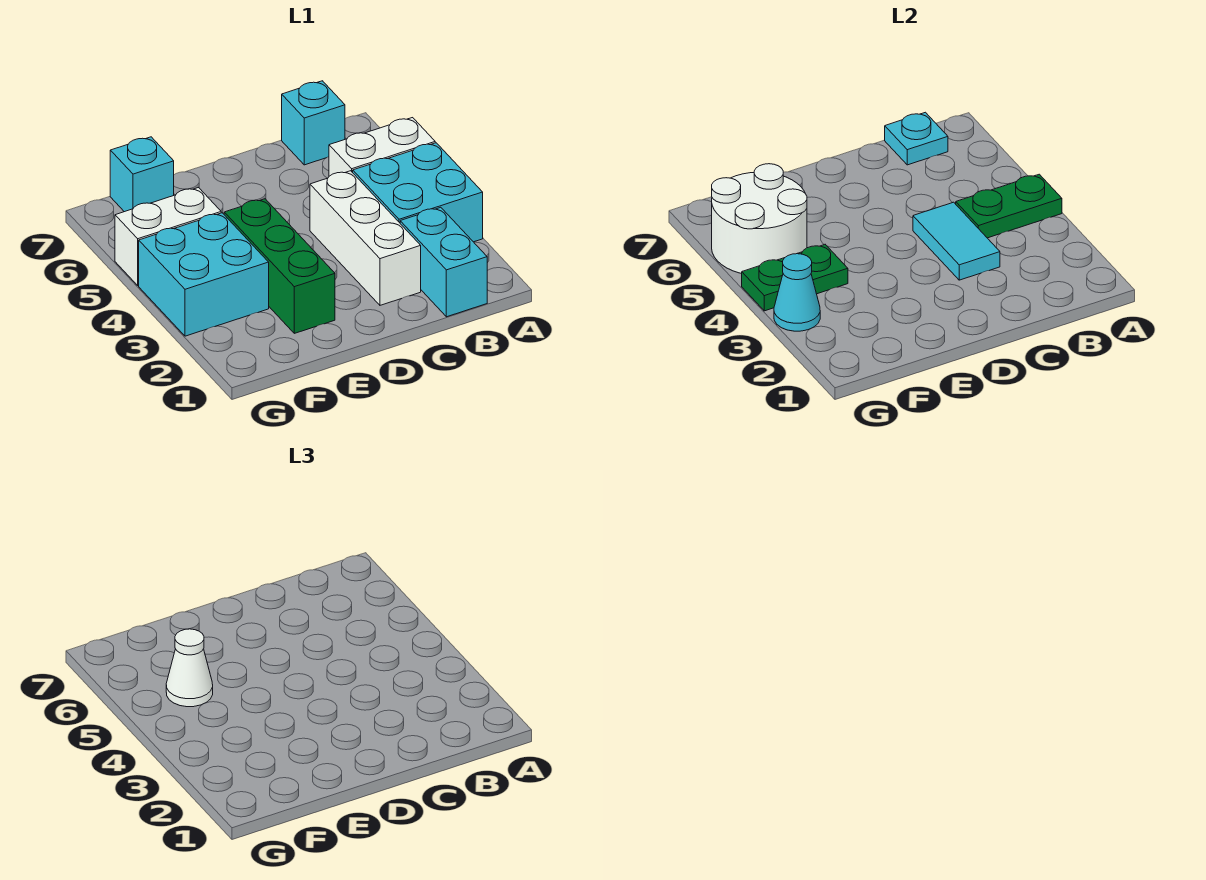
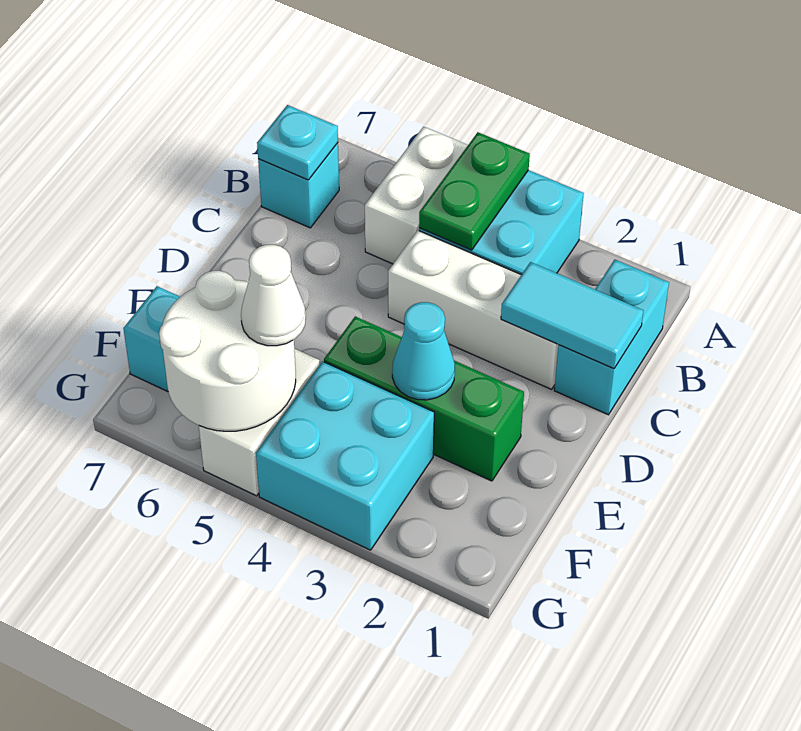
cyan brick B1:B2 level 1 -> cyan brick B1:C1 level 1
cyan tile C3:C4 level 2 -> cyan tile C1:C2 level 2
green plate F4:G4 level 2 -> none
cyan cone G3 level 2 -> cyan cone E3 level 2

